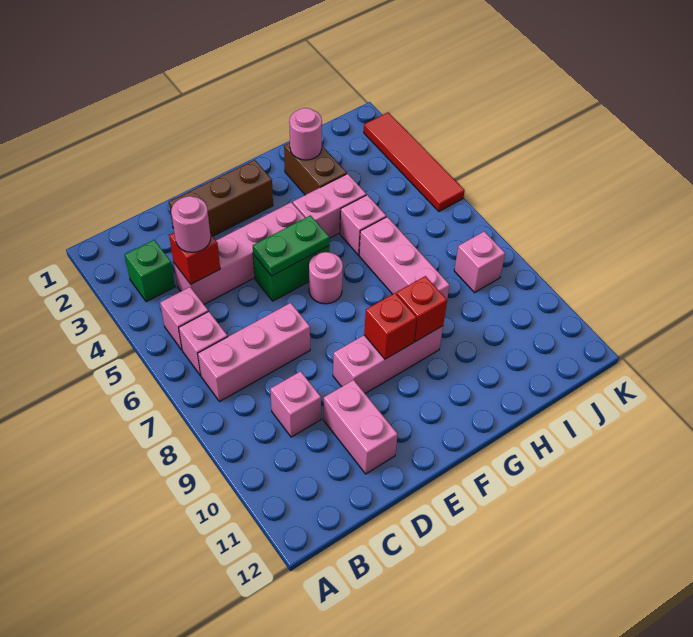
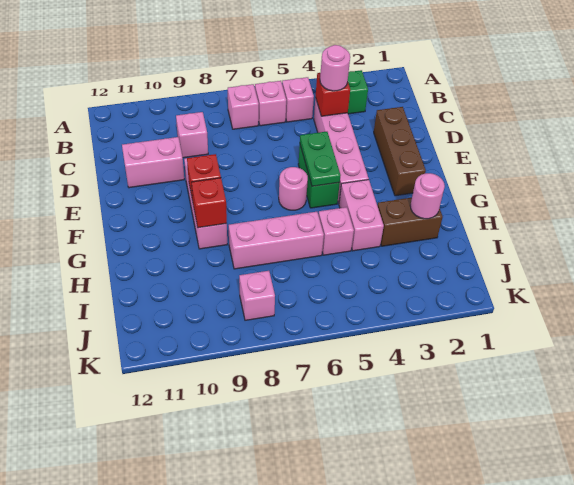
pink brick B7:D7 level 1 -> pink brick B7 level 1
red tile K2:K5 level 1 -> none

